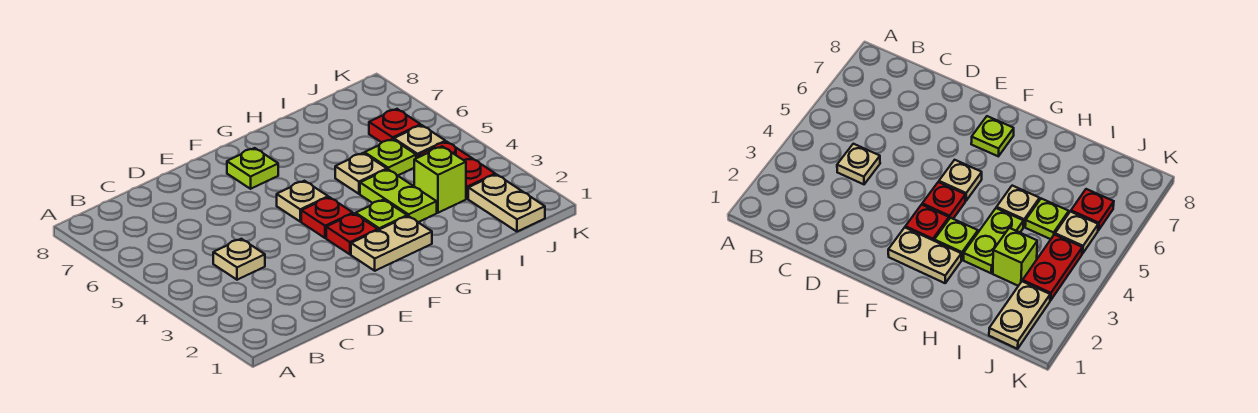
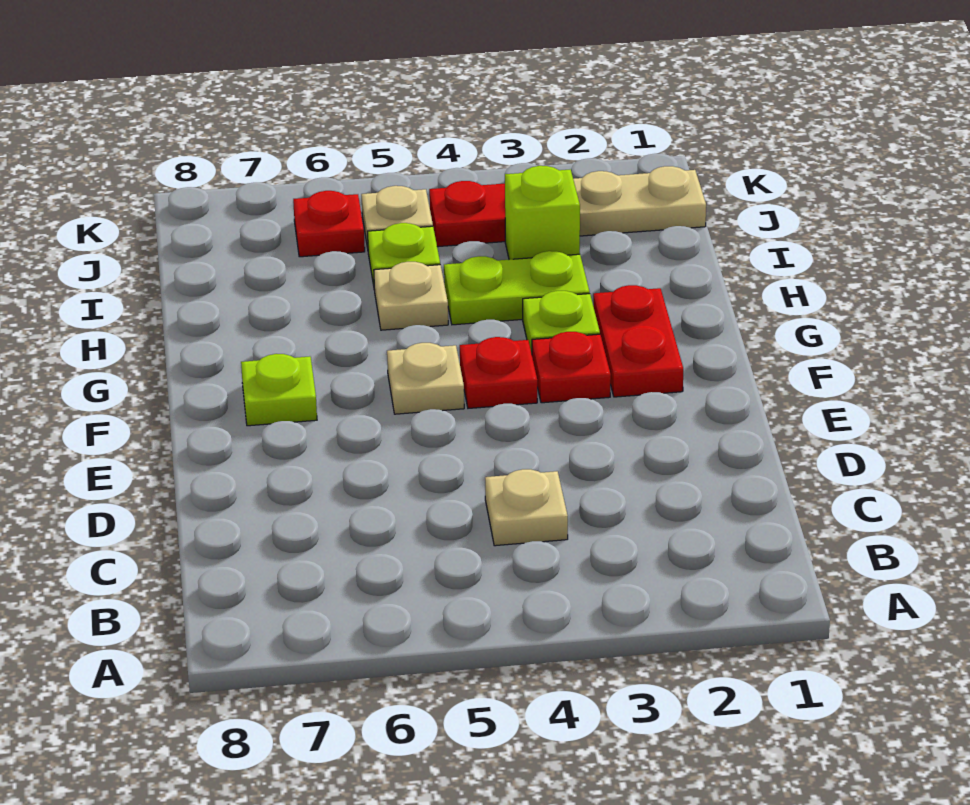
tan plate F2:G2 level 1 -> red plate F2:G2 level 1

